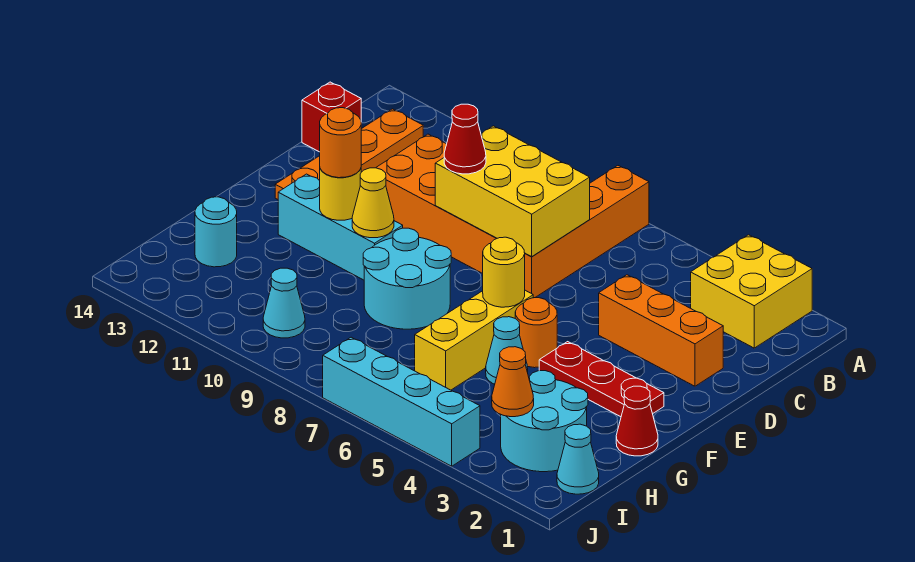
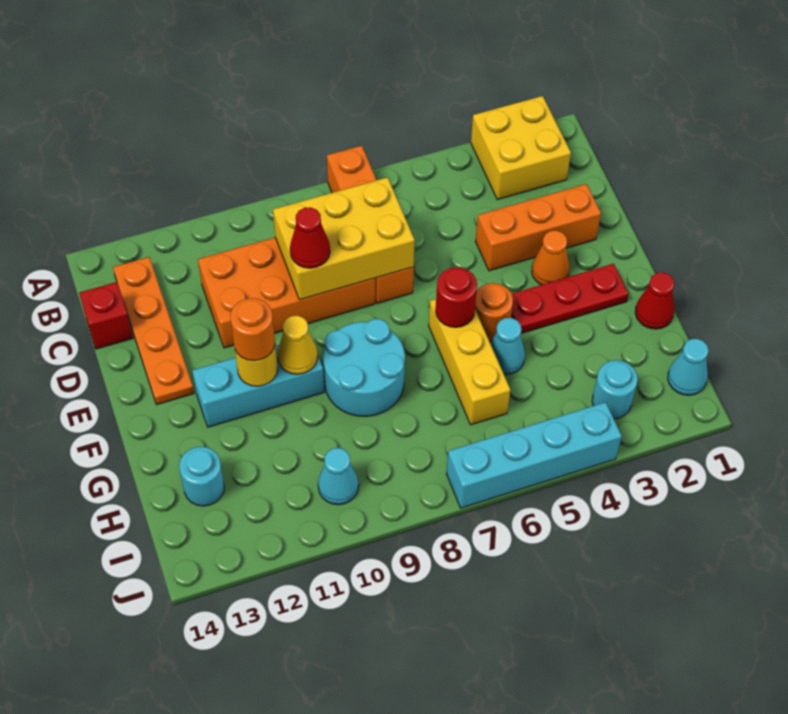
yellow round brick F6 level 2 -> red round brick F6 level 2
cyan round brick H2:I3 level 1 -> cyan round brick I3 level 1
orange cone I3 level 2 -> orange cone E3 level 1

